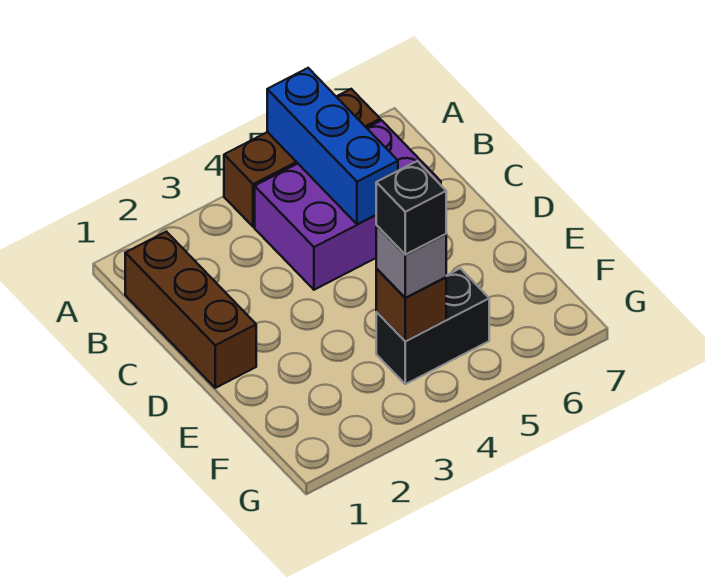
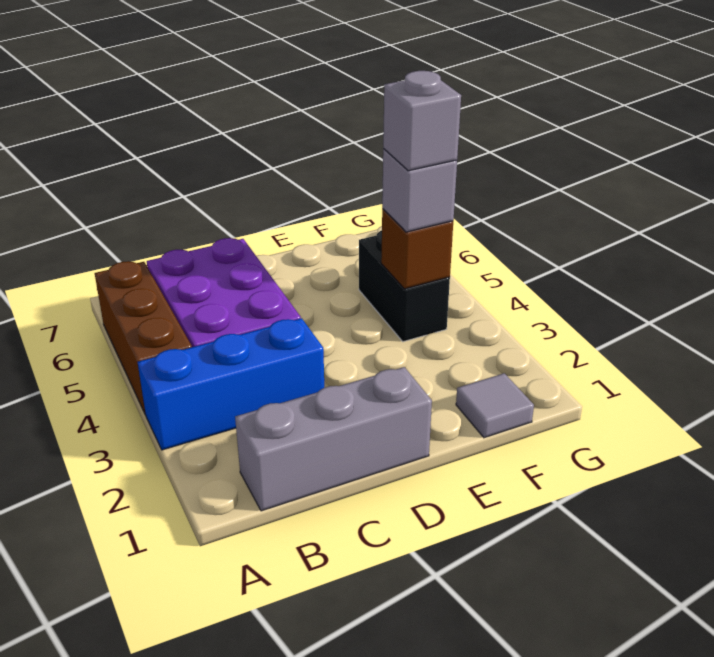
blue brick A5:C5 level 2 -> blue brick A3:C3 level 1
brown brick B1:D1 level 1 -> grey brick B1:D1 level 1
none -> grey tile F1 level 1
black brick F4 level 4 -> grey brick F4 level 4

